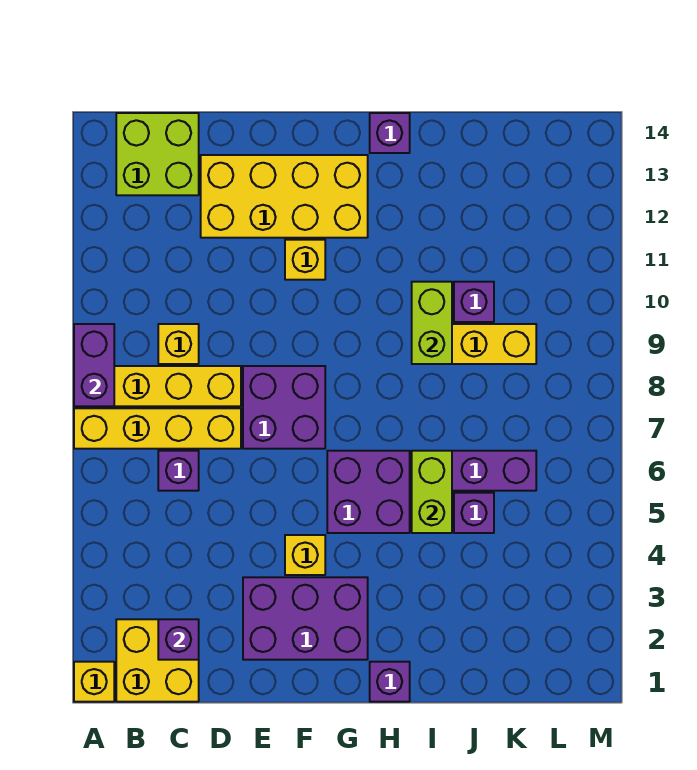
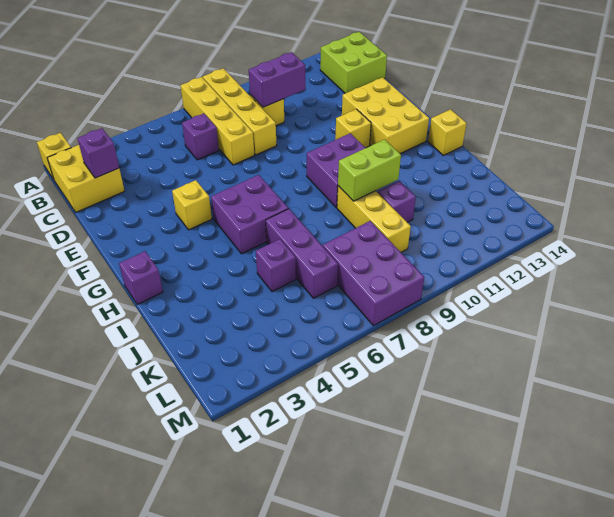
purple brick A8:A9 level 2 -> purple brick C9:C10 level 2
yellow brick D12:G13 level 1 -> yellow brick E12:G13 level 1
purple brick E2:G3 level 1 -> purple brick K7:M8 level 1
purple brick E7:F8 level 1 -> purple brick G9:H10 level 1
purple brick H14 level 1 -> yellow brick H14 level 1
lime brick I5:I6 level 2 -> none

